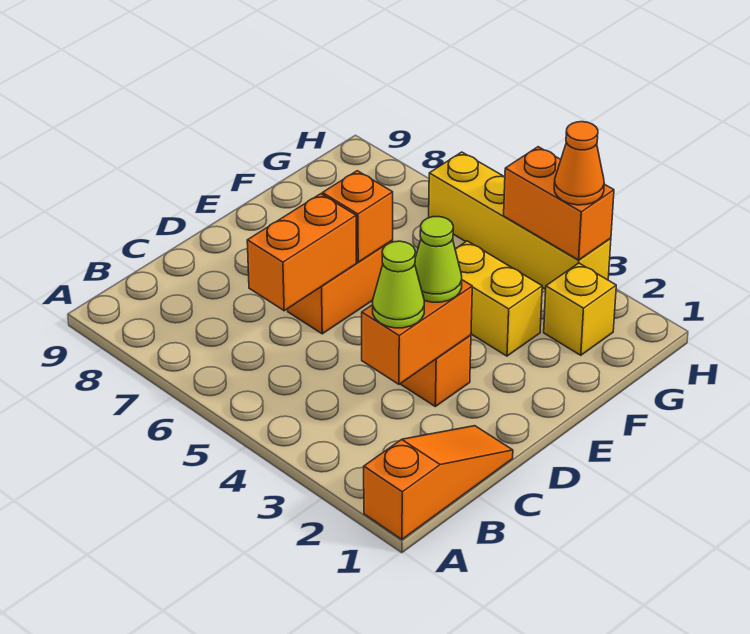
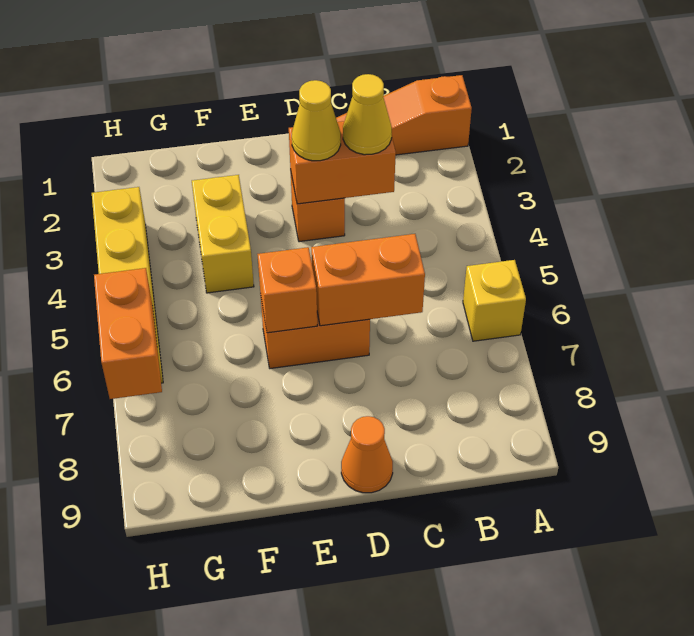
lime cone C3 level 3 -> yellow cone C3 level 3
lime cone D3 level 3 -> yellow cone D3 level 3
yellow brick G2 level 1 -> yellow brick A6 level 1
orange brick H3:H4 level 2 -> orange brick H6:H7 level 2
orange cone H3 level 3 -> orange cone D9 level 1

